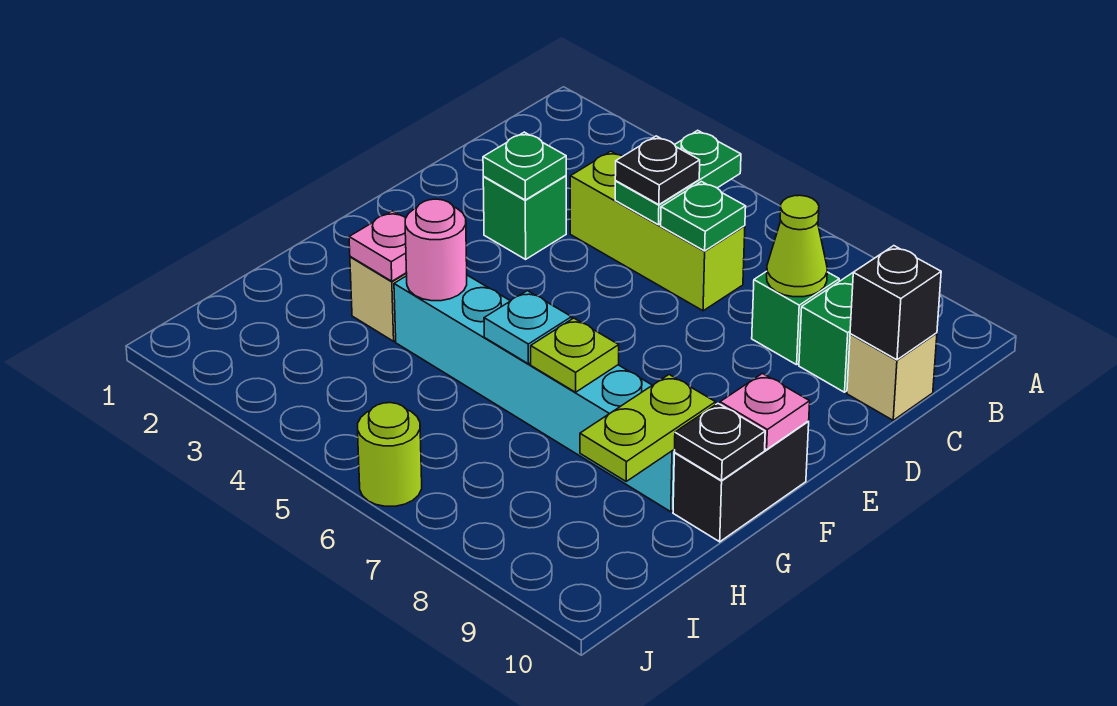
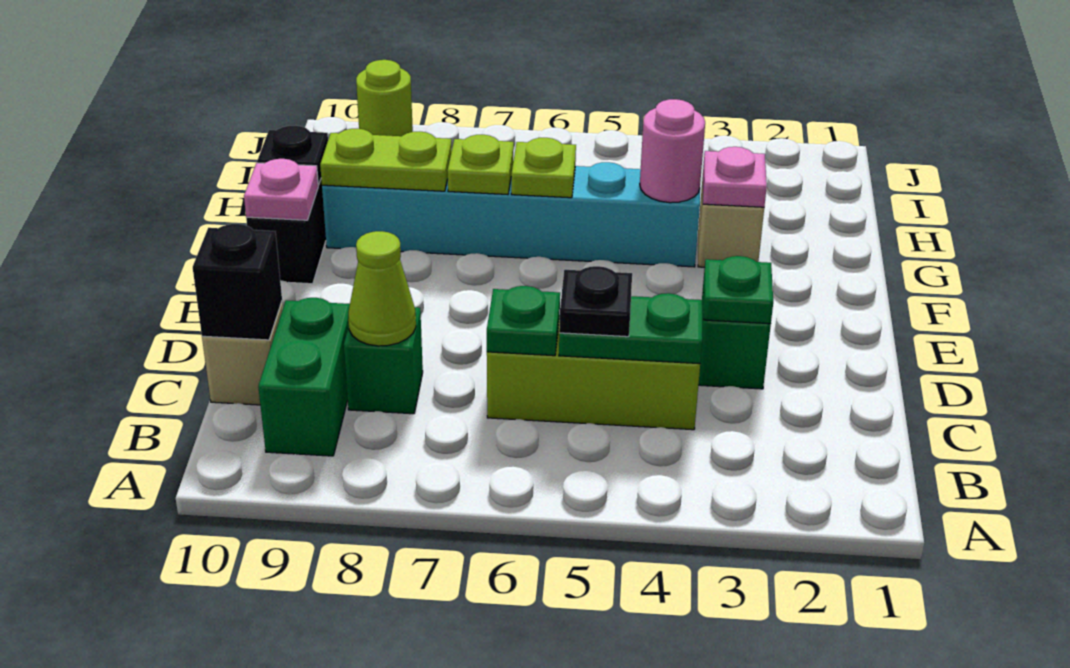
green plate B5:C5 level 2 -> green plate C4:C5 level 2
cyan plate G6 level 2 -> lime plate G6 level 2
lime plate G9:H9 level 2 -> lime plate G8:G9 level 2
lime round brick J6 level 1 -> lime round brick J9 level 1

